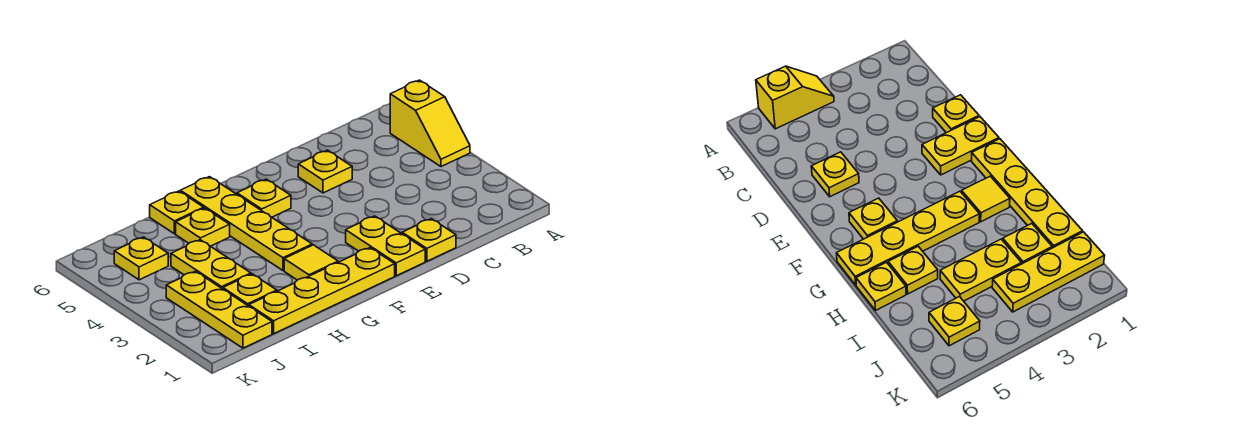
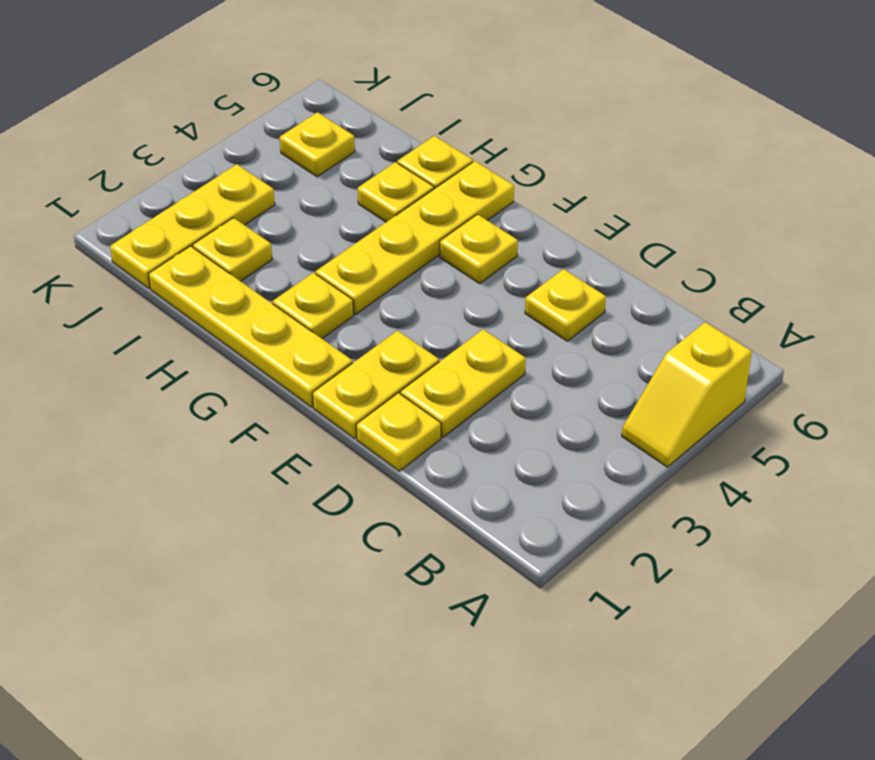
yellow tile G2 level 1 -> yellow plate G2 level 1
yellow plate I3:I4 level 1 -> yellow plate D2:D3 level 1

